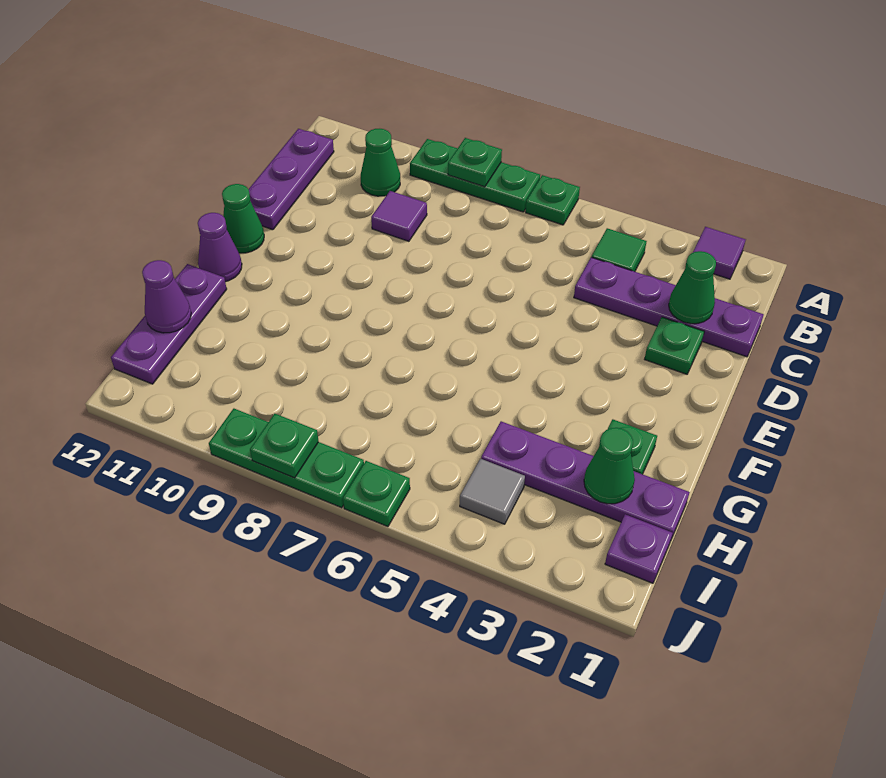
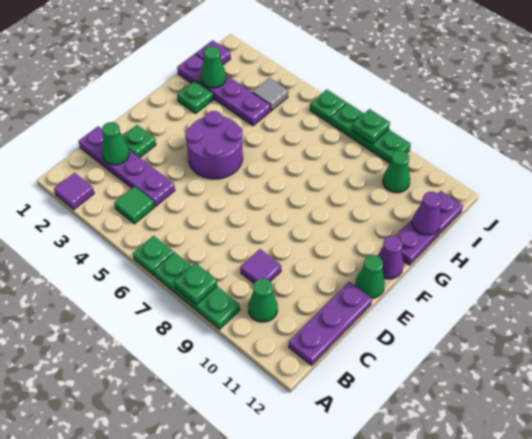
none -> purple round brick E4:F5 level 1
none -> green cone I10 level 1

